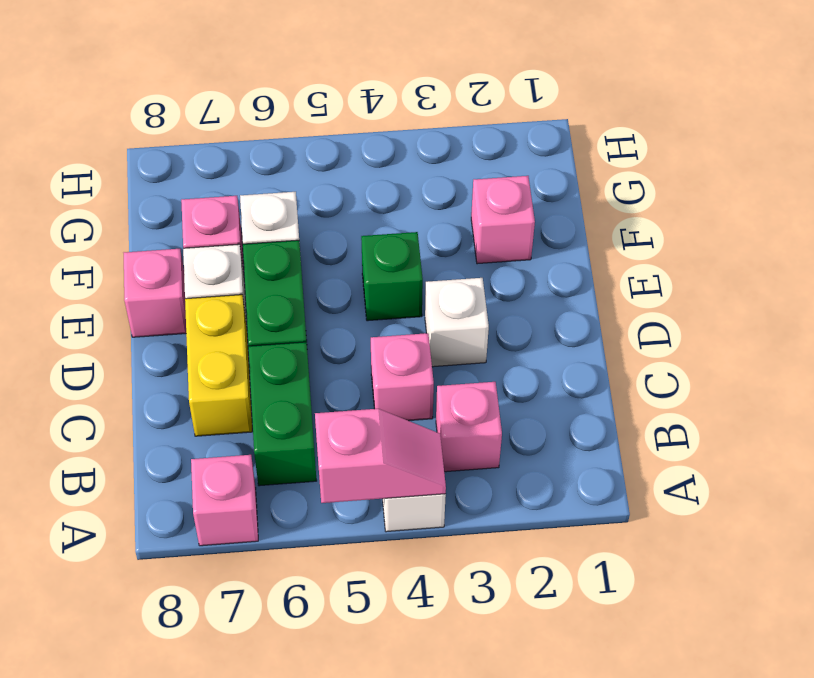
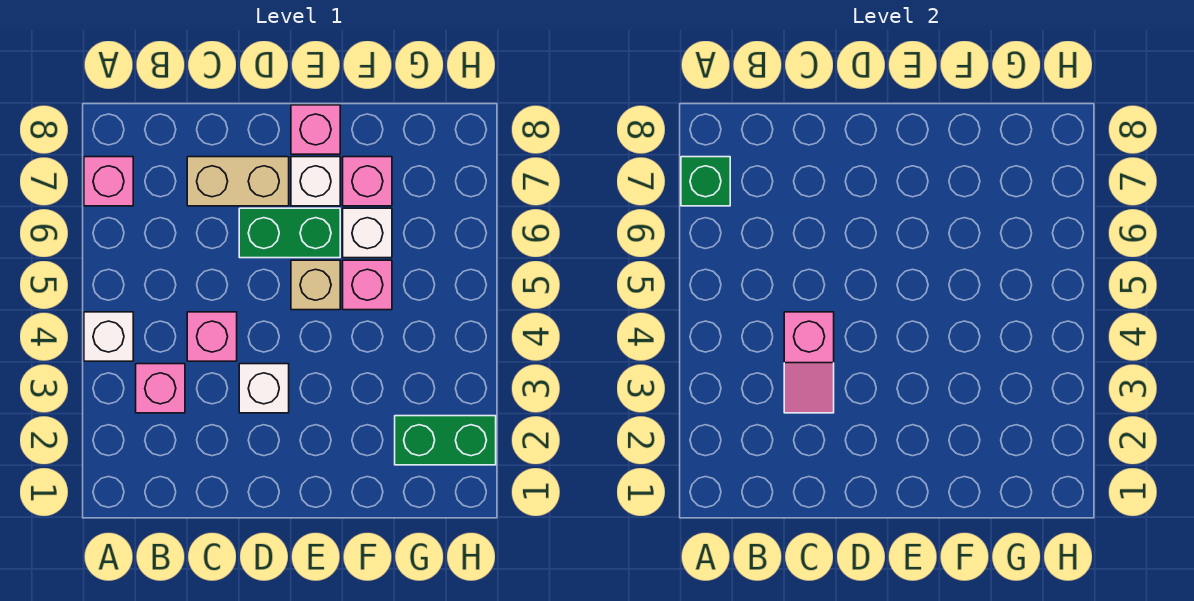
pink slope A4:A5 level 2 top 5 -> pink slope C3:C4 level 2 top 4
green brick B6:C6 level 1 -> green brick G2:H2 level 1
yellow brick C7:D7 level 1 -> tan brick C7:D7 level 1
green brick E4 level 1 -> green brick A7 level 2
none -> tan brick E5 level 1
pink brick F2 level 1 -> pink brick F5 level 1

